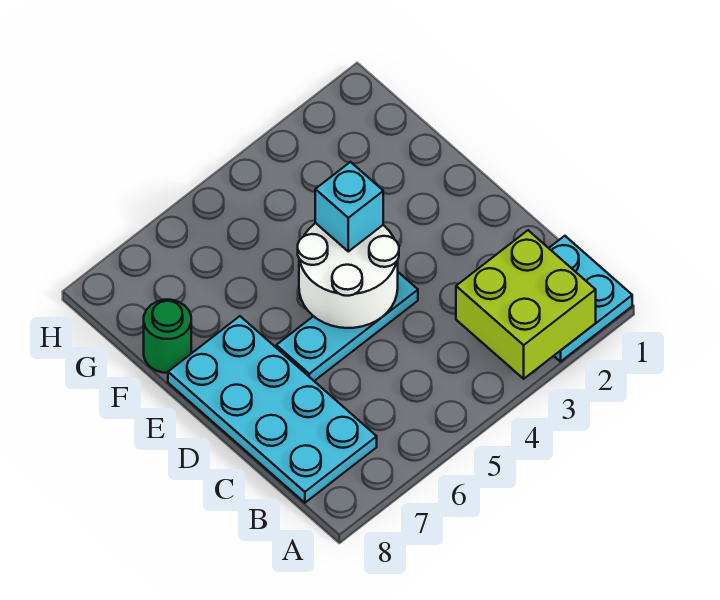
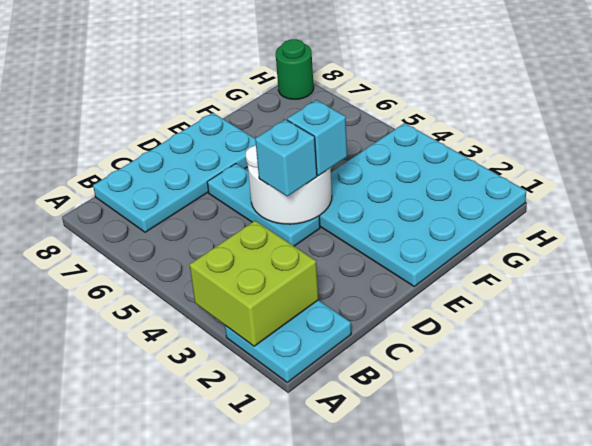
none -> cyan brick D4 level 3
none -> cyan plate E1:H4 level 1
green round brick F8 level 1 -> green round brick H8 level 1

